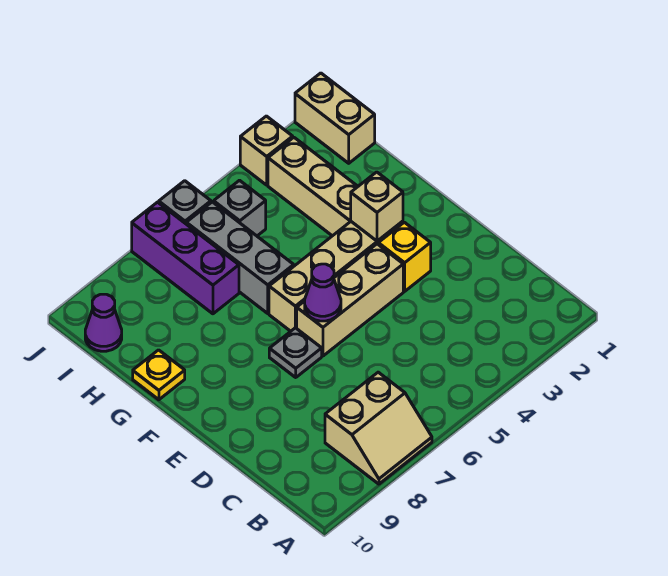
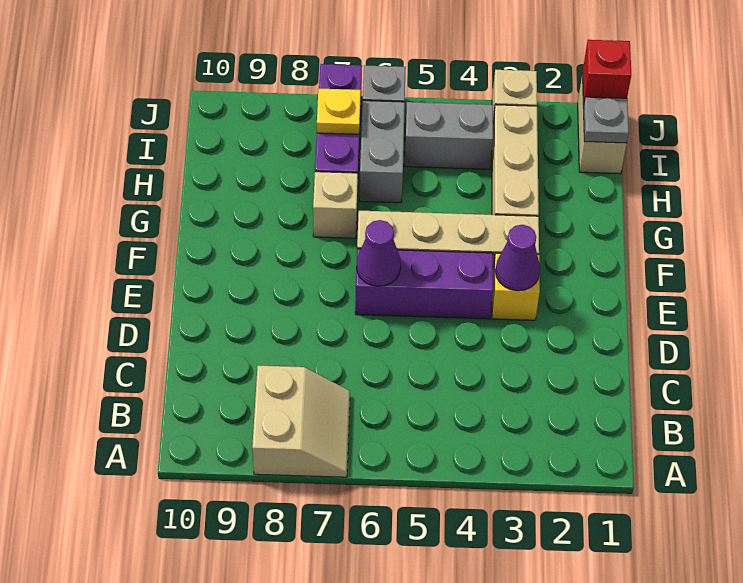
tan slope A7:B8 level 1 top B -> tan slope A7:B8 level 1 top 8
tan brick E4:E6 level 1 -> purple brick E4:E6 level 1
grey plate E7 level 1 -> grey plate I1 level 2
tan brick F3 level 2 -> tan brick G7 level 1
grey brick G6:I6 level 1 -> grey brick H6:I6 level 1
yellow plate G10 level 1 -> yellow plate I7 level 2
grey brick I5 level 1 -> grey brick I4:I5 level 1
purple cone I10 level 1 -> purple cone E3 level 2
none -> red brick J1 level 2

